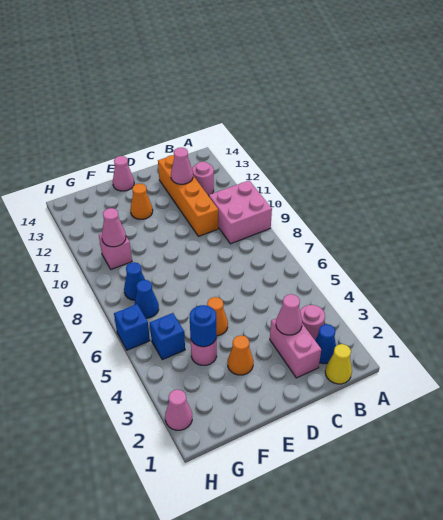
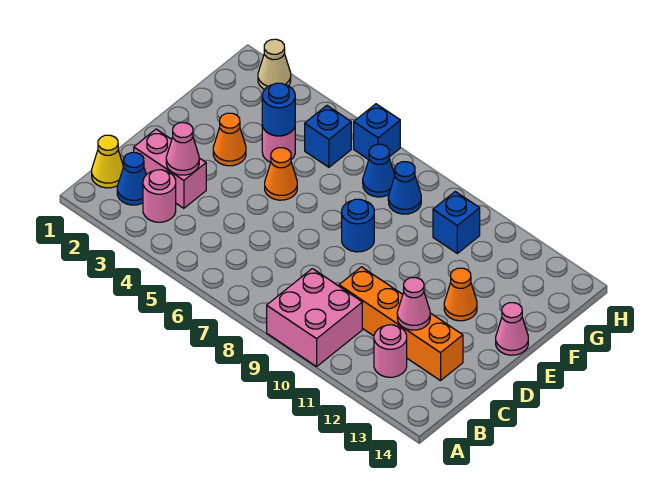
none -> blue round brick E8 level 1
pink brick G10 level 1 -> blue brick G10 level 1
pink cone G10 level 2 -> none
pink cone H2 level 1 -> tan cone H2 level 1

